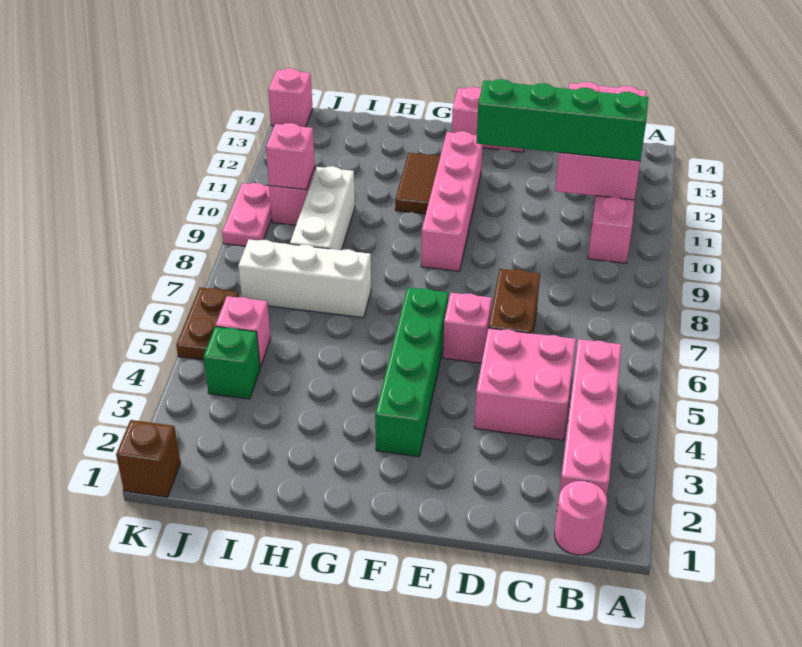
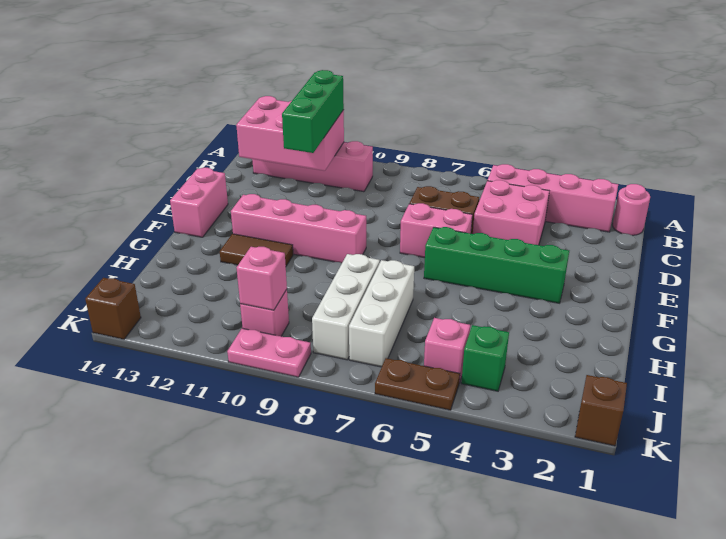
green brick B11:E11 level 3 -> green brick B11:D11 level 3
pink brick E6 level 1 -> pink brick E6:E7 level 1
white brick I8:I10 level 1 -> white brick H8:J8 level 1
pink brick K14 level 1 -> brown brick K14 level 1

